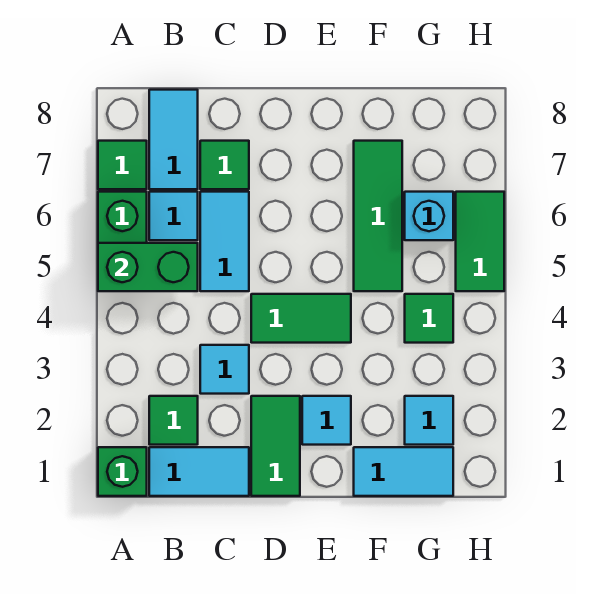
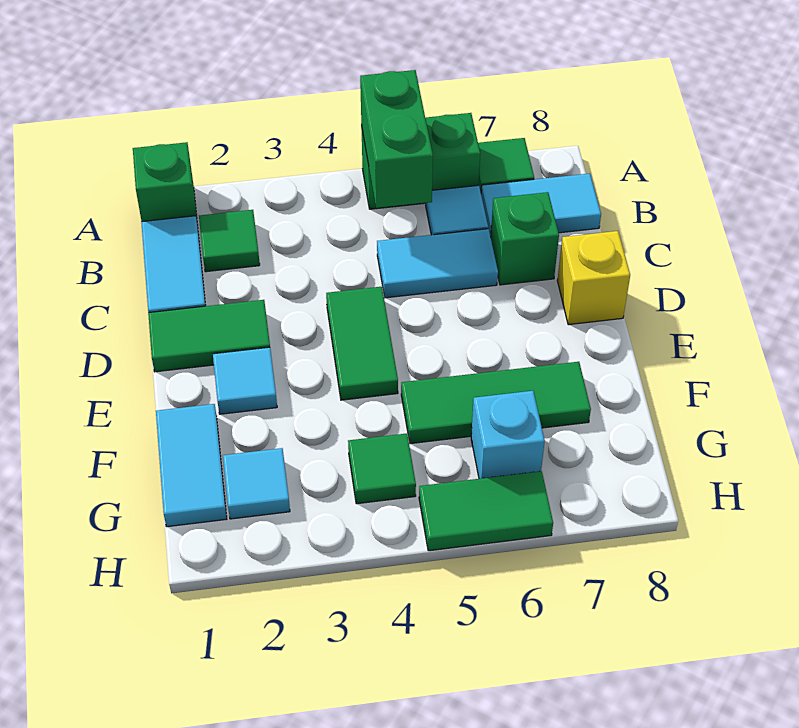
cyan tile C3 level 1 -> none
green tile C7 level 1 -> green brick C7 level 1
none -> yellow brick D8 level 1

